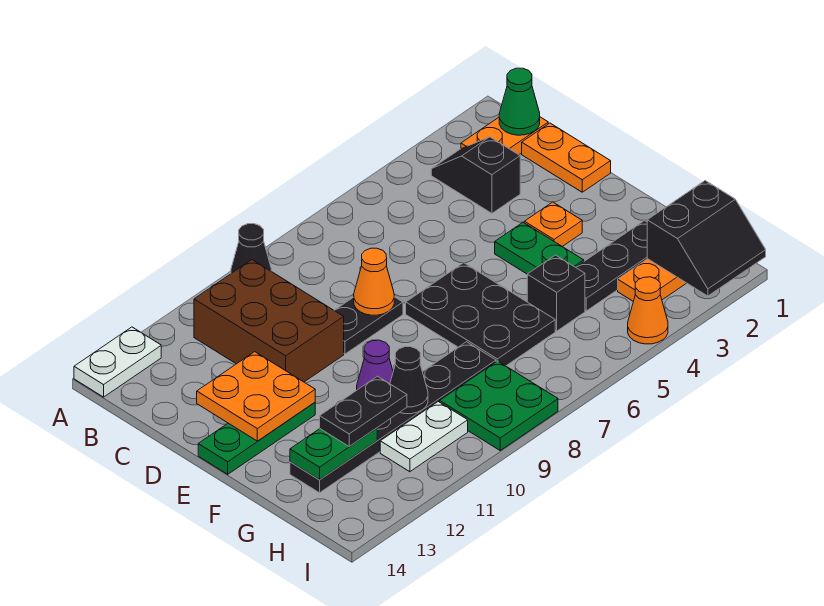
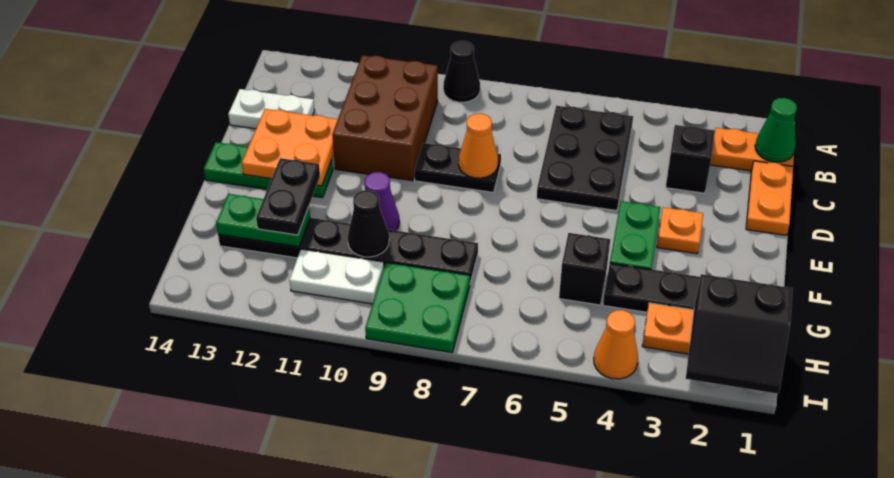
white plate A13:A14 level 1 -> white plate C13:C14 level 1
black plate E6:G7 level 1 -> black plate B5:D6 level 1
black plate G11:G12 level 3 -> black plate F12:G12 level 3

